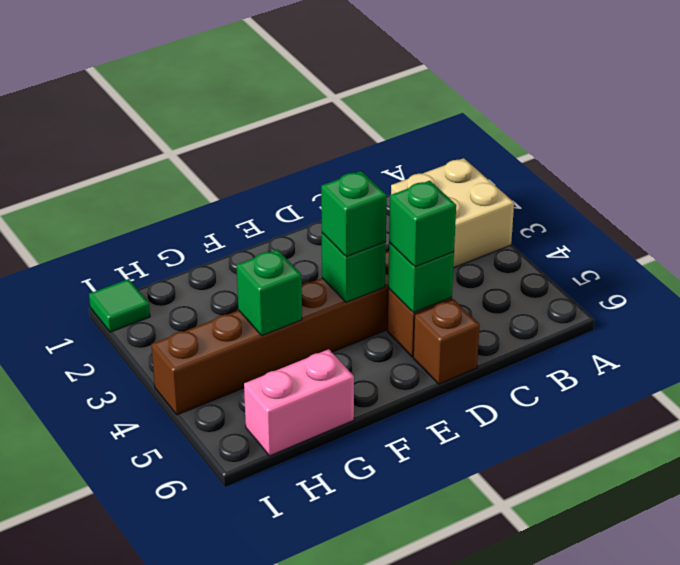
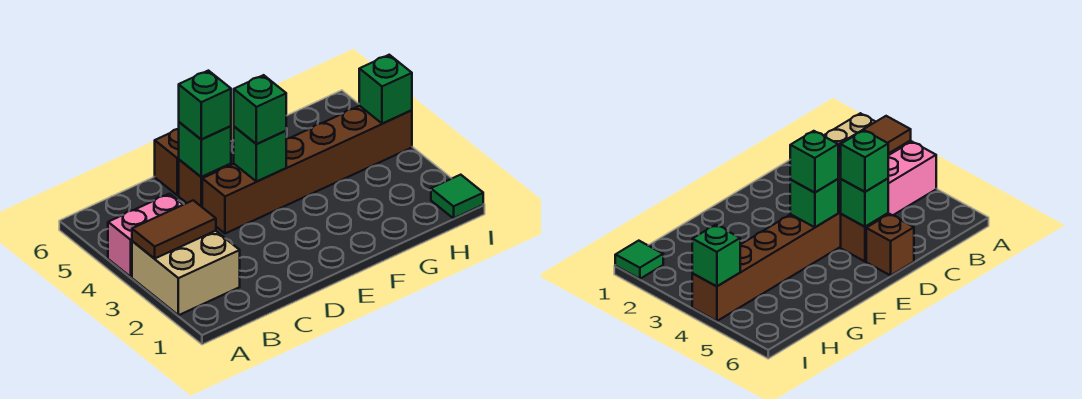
none -> brown tile A3:B3 level 2
green brick G4 level 2 -> green brick I4 level 2
pink brick G6:H6 level 1 -> pink brick A4:B4 level 1

